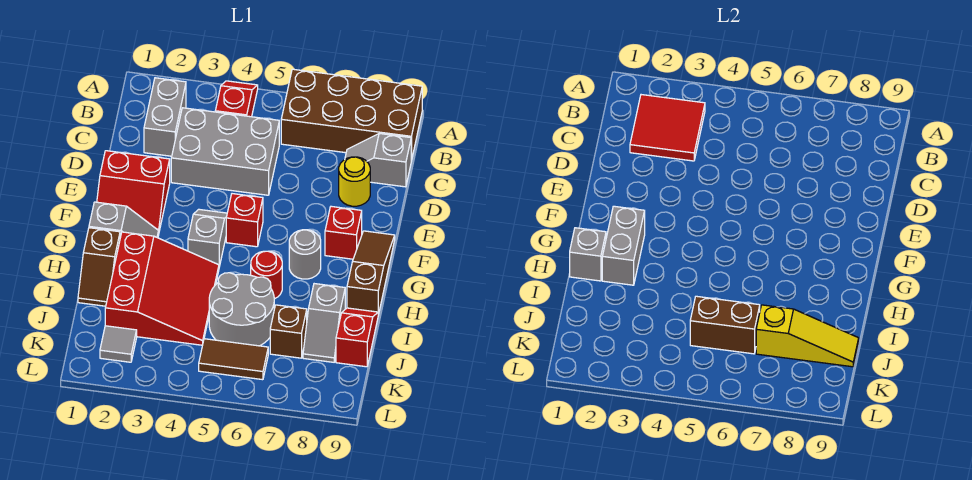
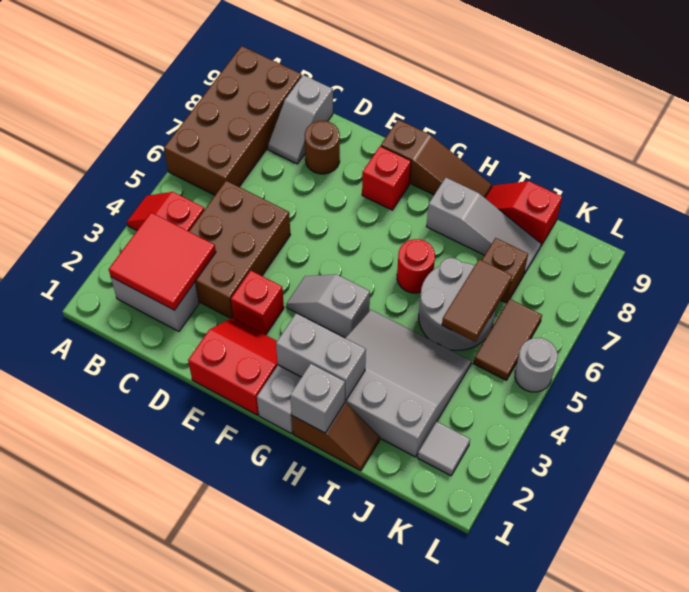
grey brick C3:D5 level 1 -> brown brick C3:D5 level 1
yellow round brick D8 level 1 -> brown round brick D8 level 1
red slope E1:F2 level 1 top E -> red slope E1:F2 level 1 top 1
red brick F5 level 1 -> red brick E3 level 1
brown slope F9:H9 level 1 top H -> brown slope F9:H9 level 1 top F
grey round brick G7 level 1 -> grey round brick L5 level 1
red slope H2:J4 level 1 top 2 -> grey slope H2:J4 level 1 top 2
grey slope I8:J8 level 1 top I -> grey slope H8:J8 level 1 top H
brown brick J5:J6 level 2 -> brown tile J5:J6 level 2
yellow slope J7:J9 level 2 top 7 -> none

